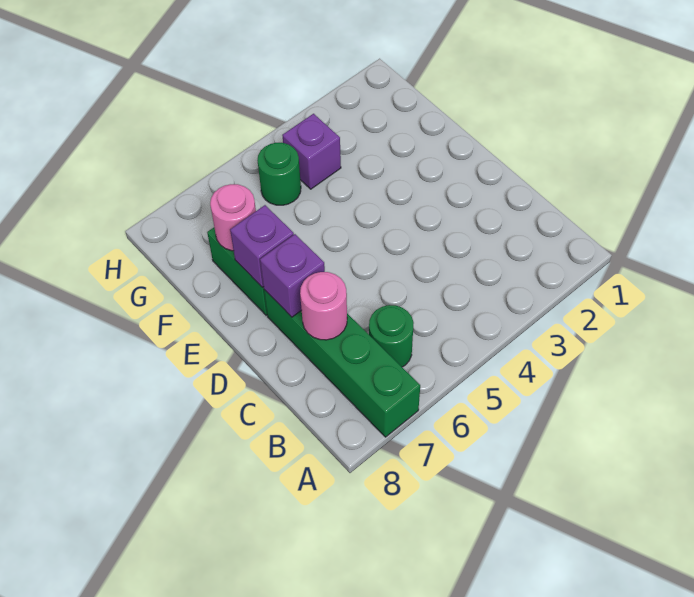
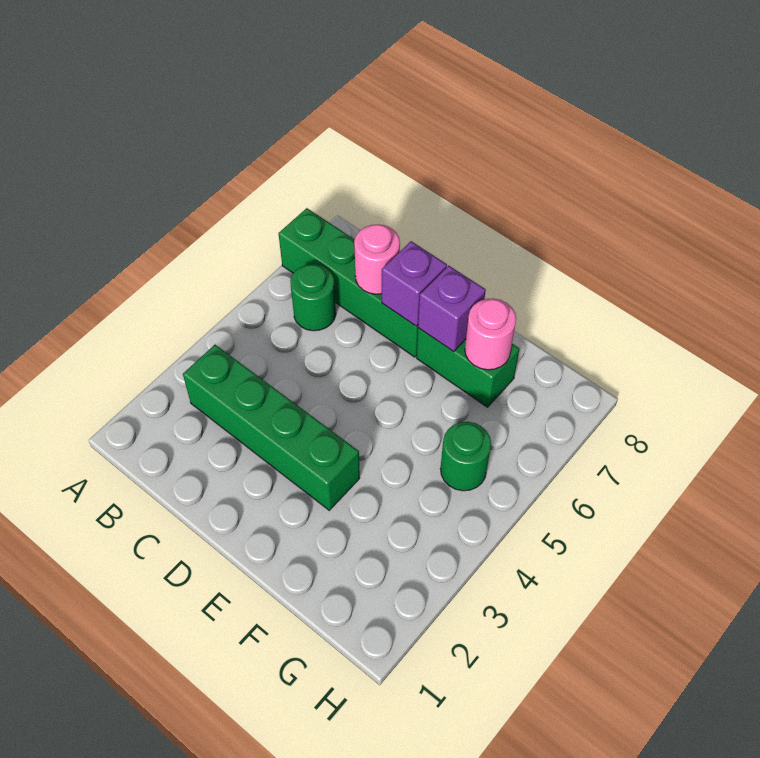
none -> green brick B3:E3 level 1
purple brick G4 level 1 -> none

